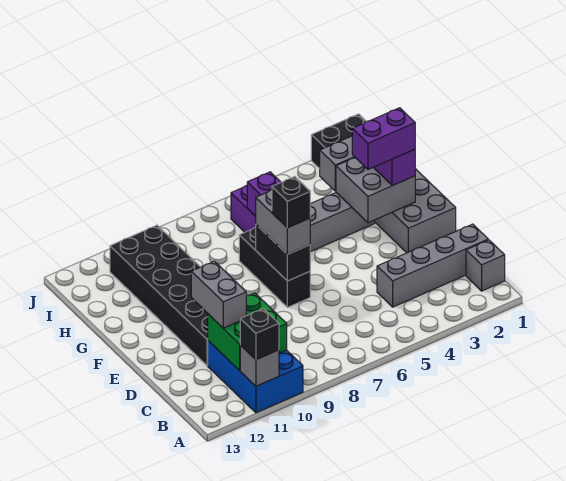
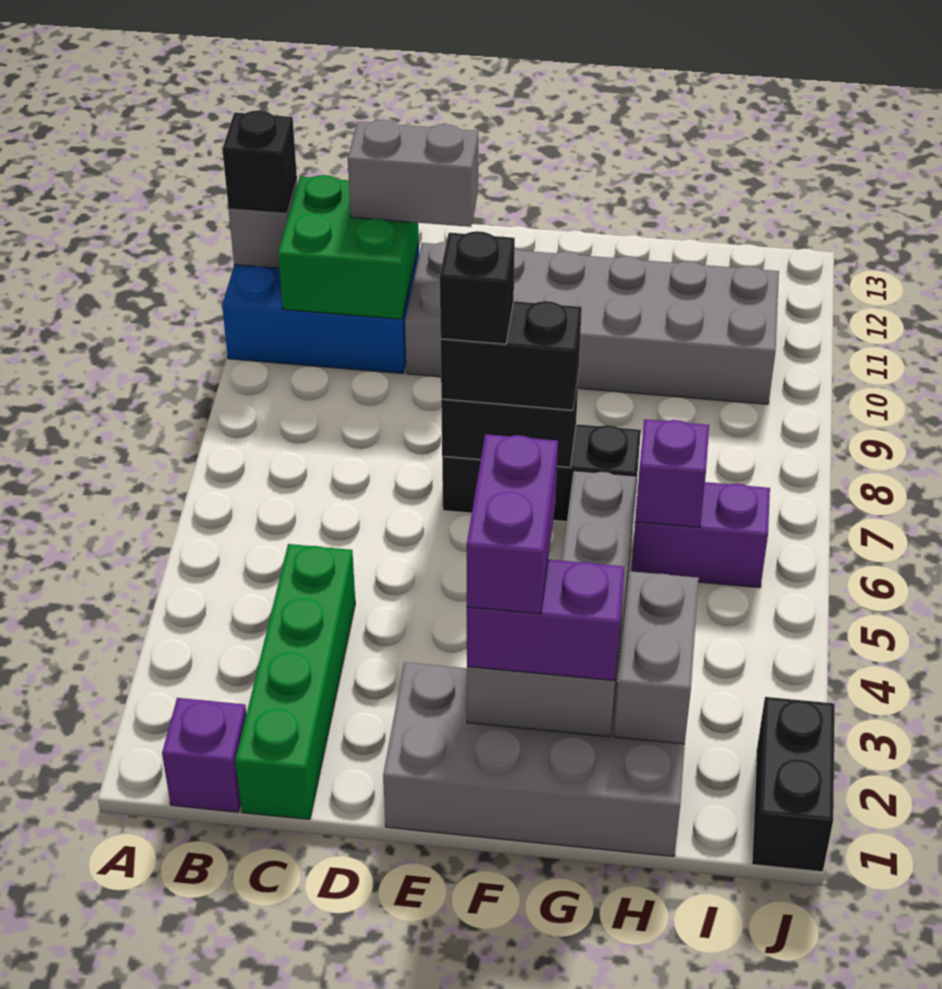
grey brick B1 level 1 -> purple brick B1 level 1
grey brick C1:C4 level 1 -> green brick C1:C4 level 1
black brick D10:I11 level 1 -> grey brick D10:I11 level 1
grey brick E7:F7 level 3 -> black brick E7:F7 level 3

